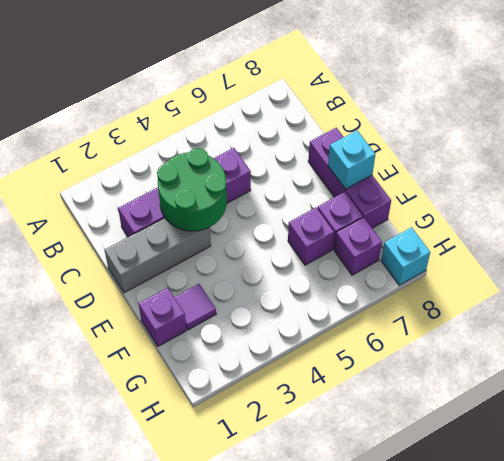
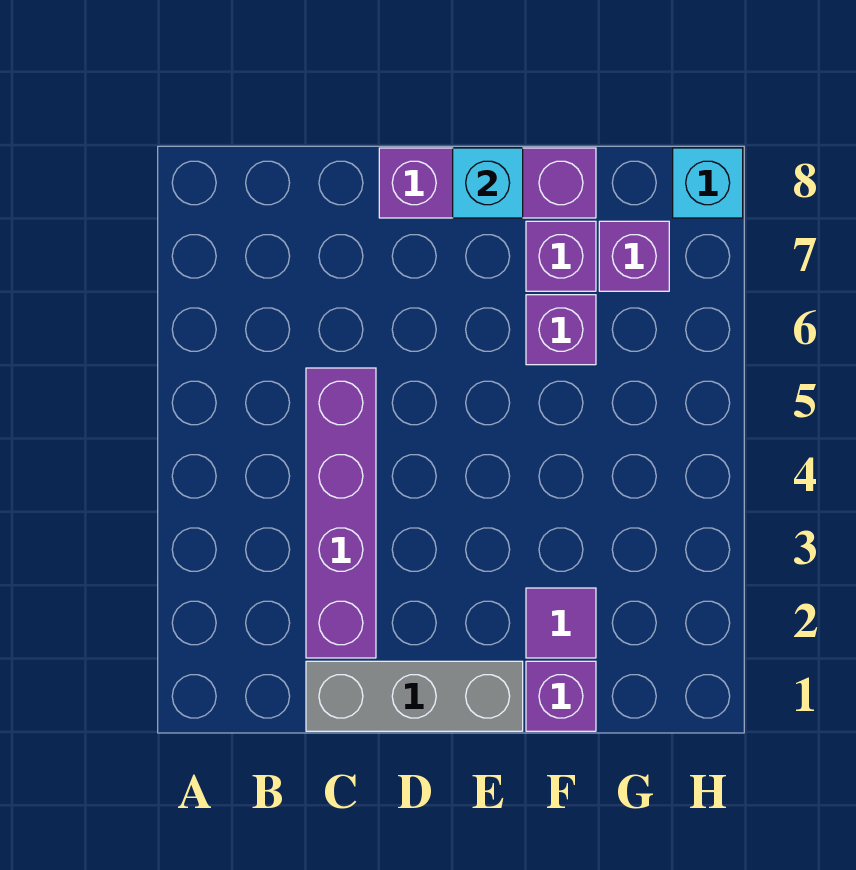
green round brick C3:D4 level 2 -> none
grey brick D1:D3 level 1 -> grey brick C1:E1 level 1

